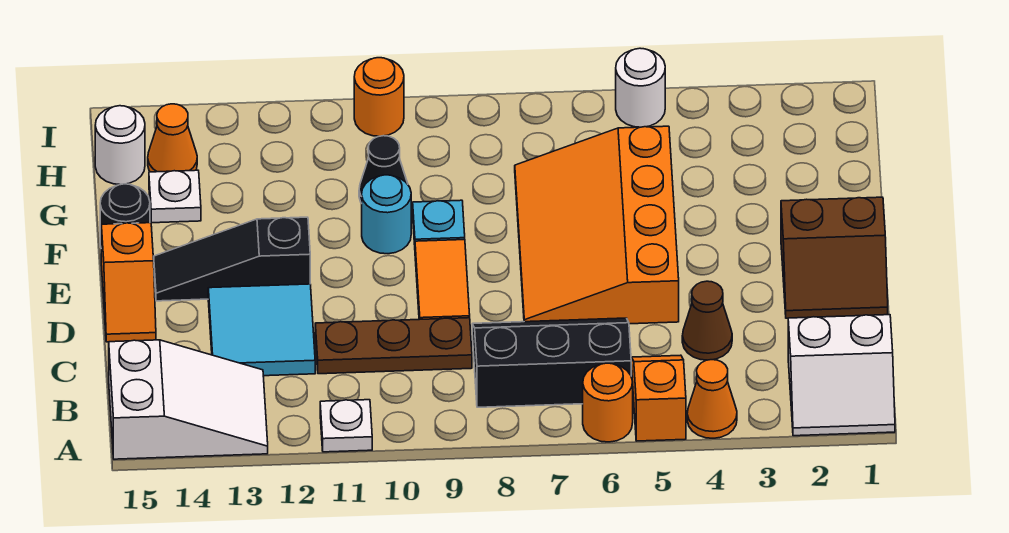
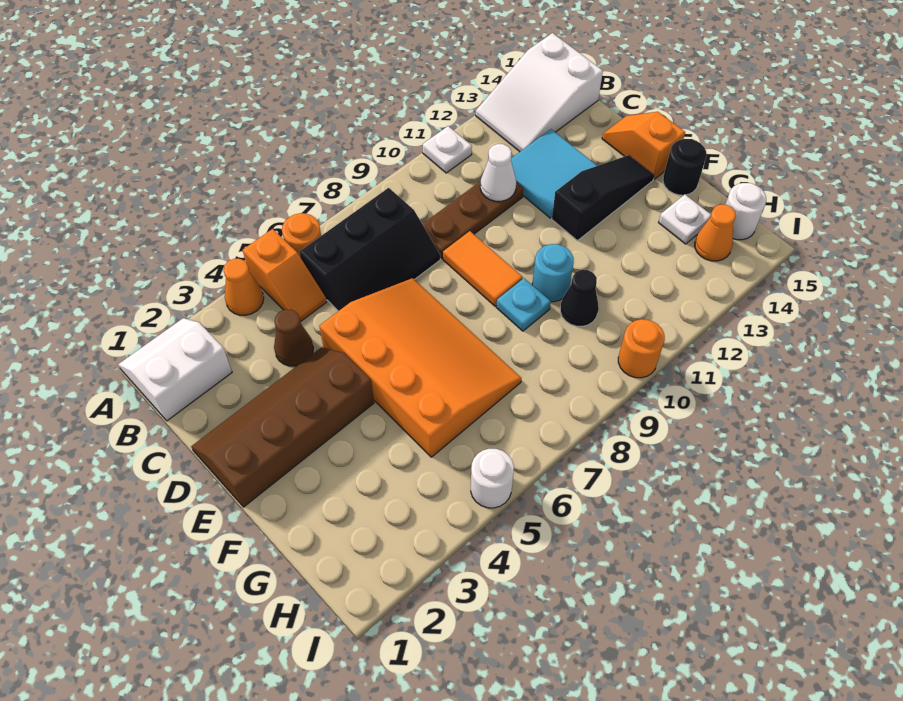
none -> white cone C11 level 2
brown slope D1:E2 level 1 top E -> brown slope D1:E4 level 1 top E

